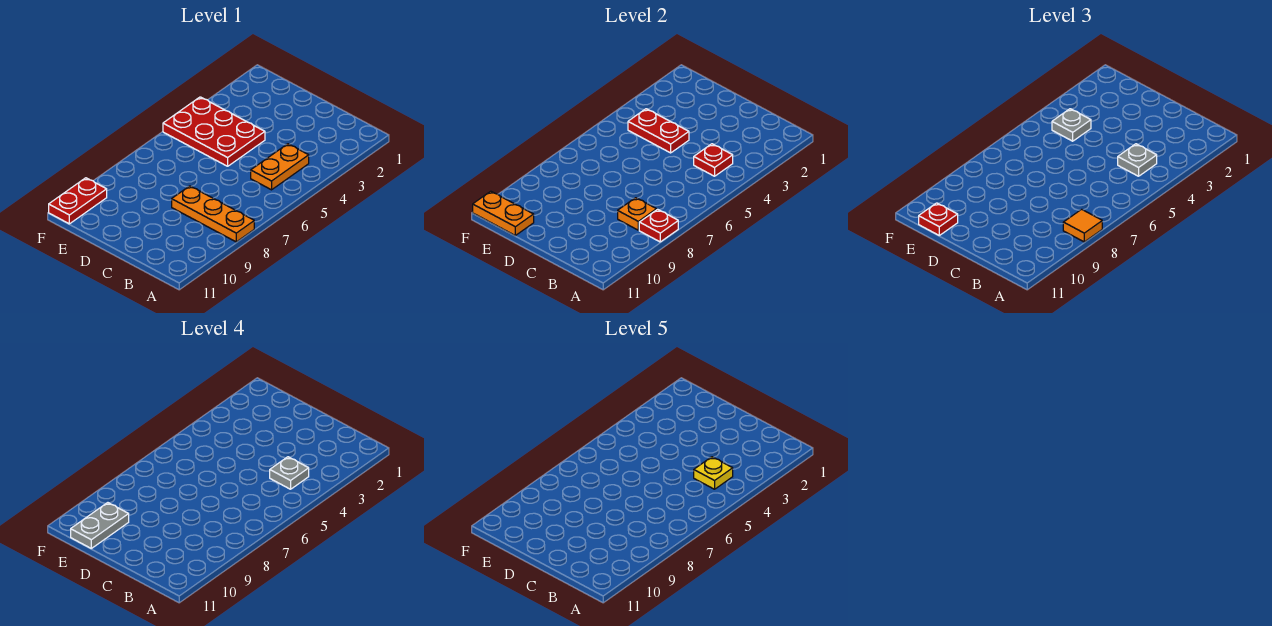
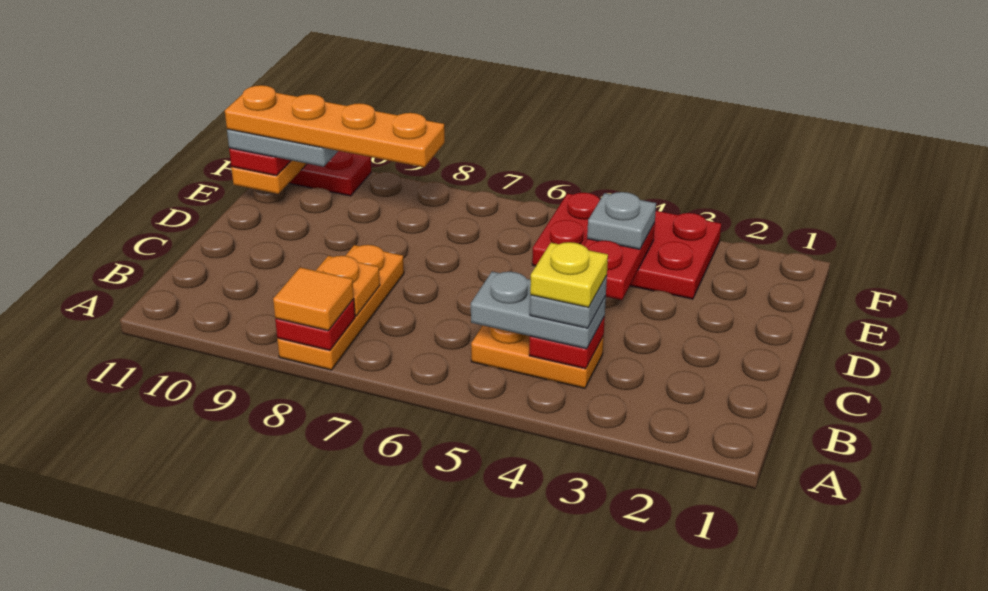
grey plate B4 level 3 -> grey plate B4:B5 level 3
red plate D4:F5 level 1 -> red plate E3:F5 level 1
none -> orange plate E8:E11 level 5

